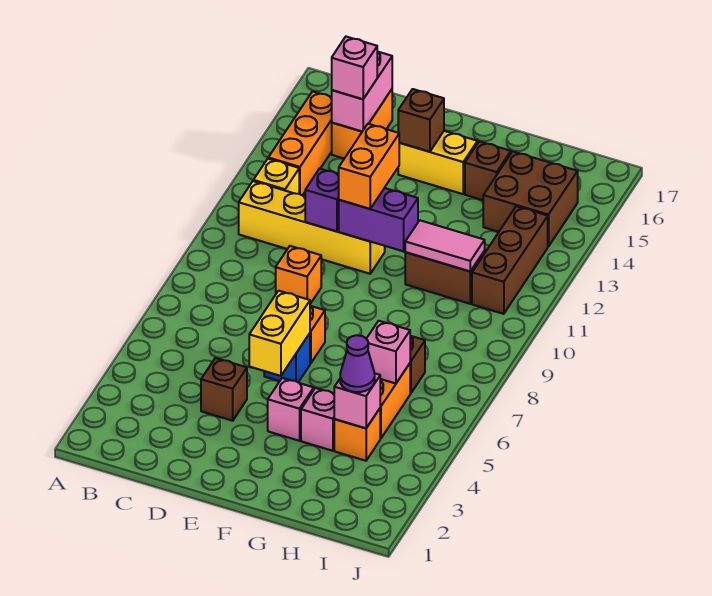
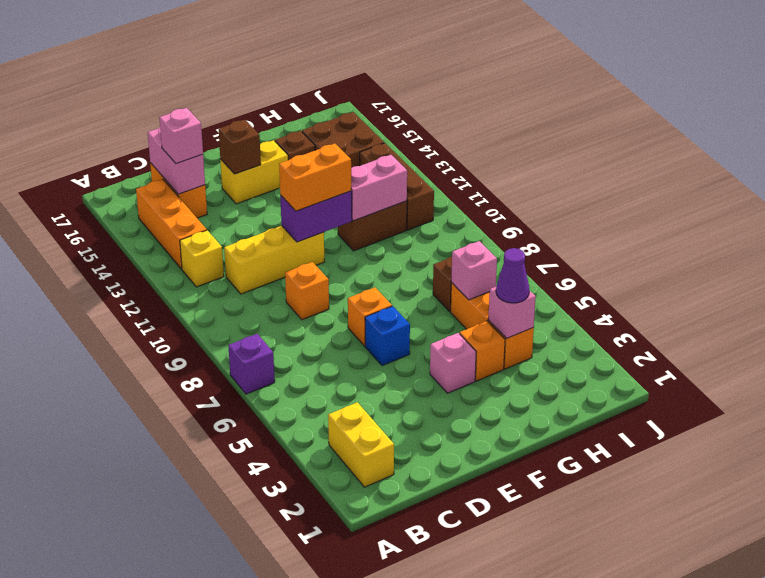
yellow brick B11:E11 level 1 -> yellow brick C11:E11 level 1
brown brick D4 level 1 -> none
purple brick D11 level 2 -> purple brick A7 level 1
yellow brick E5:E6 level 2 -> yellow brick B2:B3 level 1
orange brick E11:E12 level 3 -> orange brick E11:F11 level 3
pink brick G4 level 1 -> orange brick G4 level 1
pink tile G11:H11 level 2 -> pink brick G11:H11 level 2

